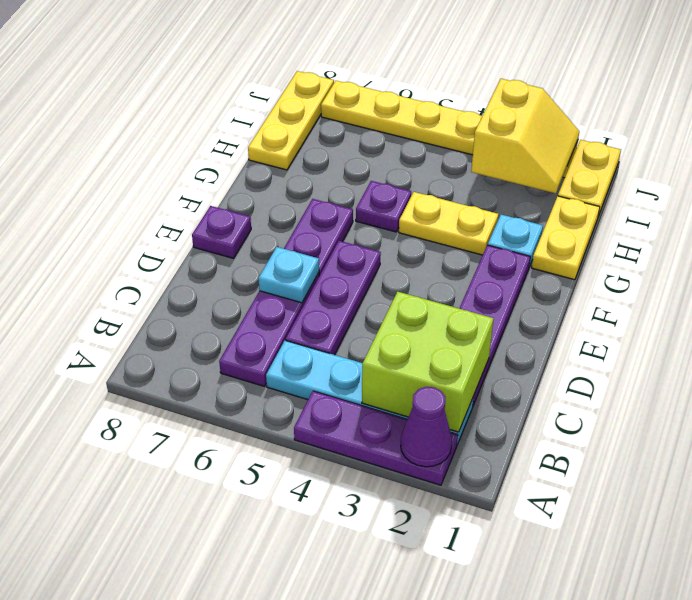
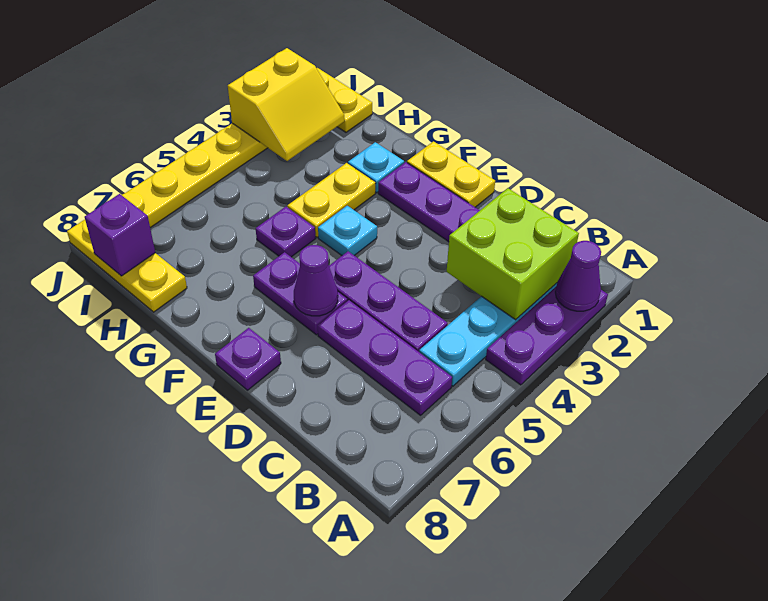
cyan plate D6 level 2 -> cyan plate F4 level 1
none -> purple cone E6 level 2
yellow plate G1:H1 level 1 -> yellow plate E1:F1 level 1
yellow slope I2:J3 level 2 top 3 -> yellow slope I2:J3 level 2 top J
none -> purple brick I8 level 2

